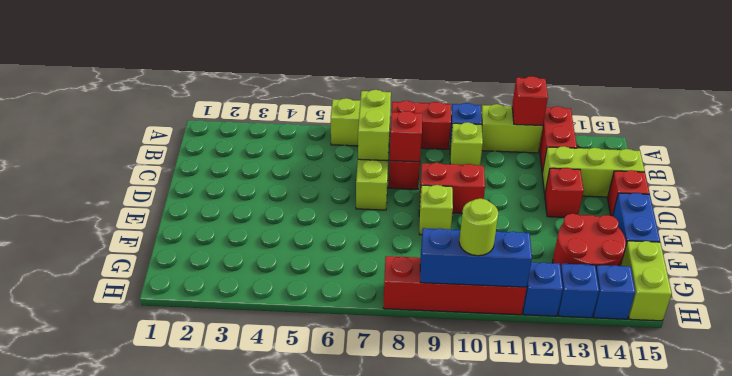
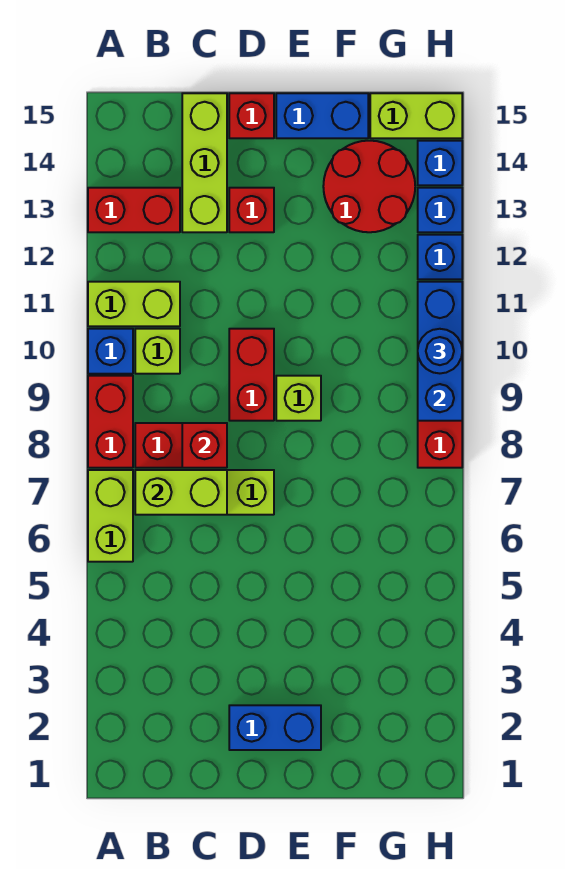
lime brick A11:A12 level 1 -> lime brick A11:B11 level 1
red brick A12 level 2 -> none
none -> blue brick D2:E2 level 1
lime round brick H10 level 3 -> blue round brick H10 level 3

